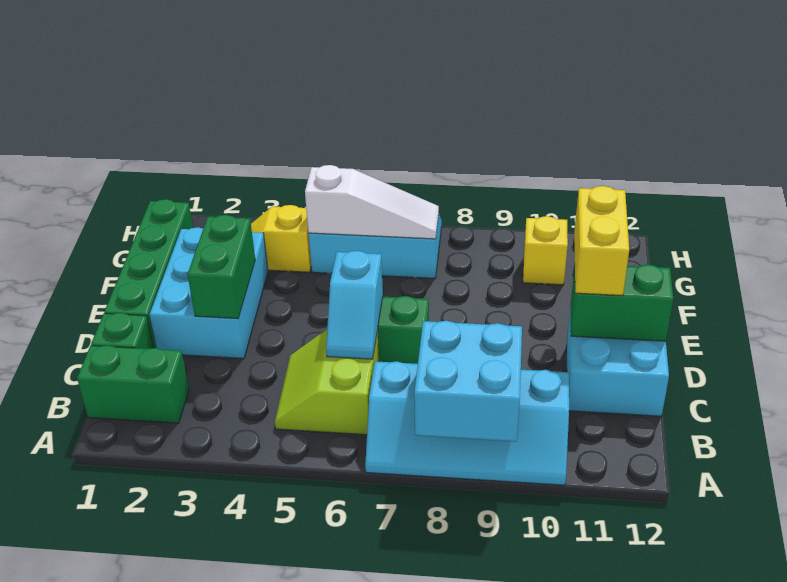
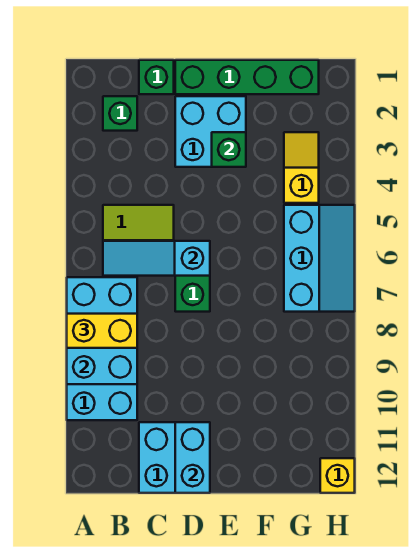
cyan slope A7:B10 level 1 top B -> cyan brick A7:B10 level 1
green brick B1:B2 level 1 -> green brick B2 level 1
cyan slope C6:D6 level 2 top D -> cyan slope B6:D6 level 2 top D
cyan brick D2:F3 level 1 -> cyan brick D2:E3 level 1
green brick D3:E3 level 2 -> green brick E3 level 2
green brick D11:D12 level 2 -> cyan brick D11:D12 level 2
yellow brick D11:E11 level 3 -> yellow brick A8:B8 level 3
white slope G5:G7 level 2 top 5 -> none
yellow brick G10 level 1 -> yellow brick H12 level 1

